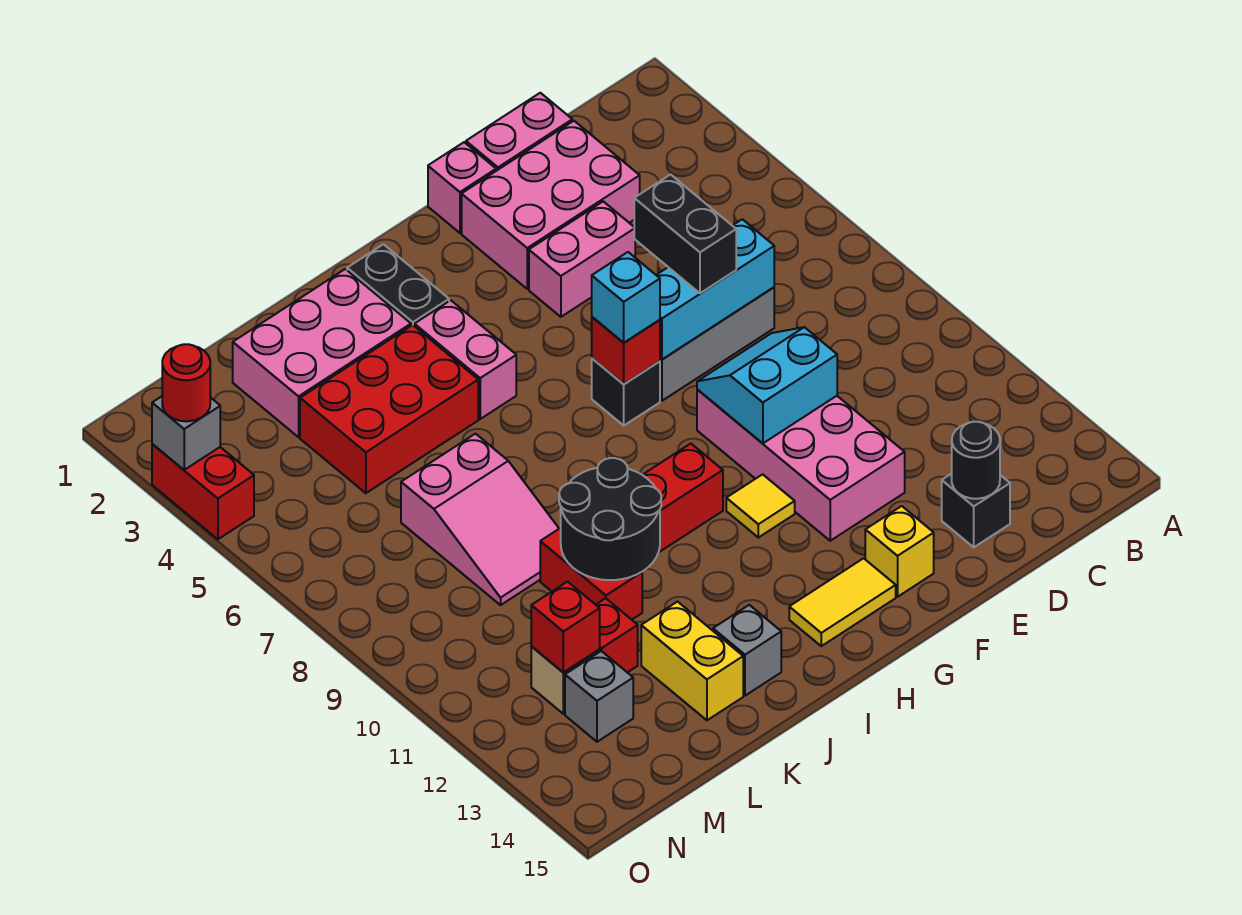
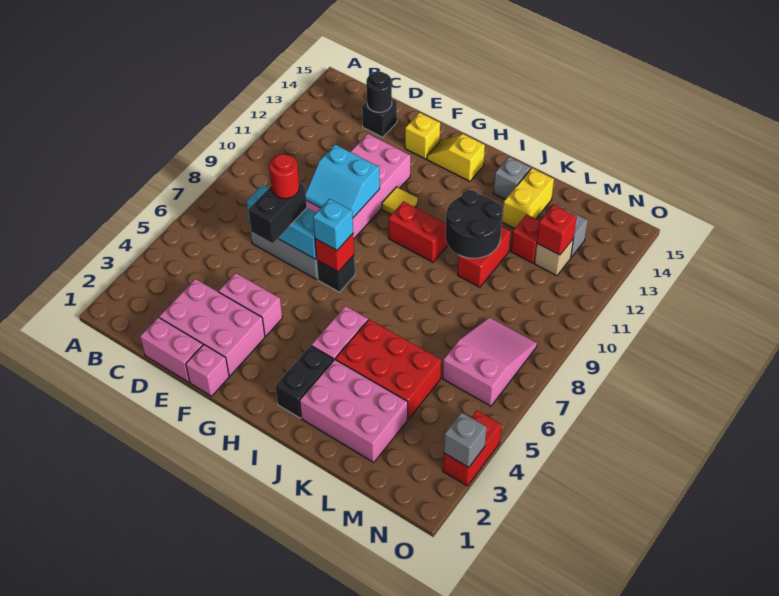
yellow tile G14:H14 level 1 -> yellow slope G14:H14 level 1 top H
pink slope K7:L9 level 1 top 7 -> pink slope M6:N8 level 1 top 6
red round brick O3 level 3 -> red round brick E7 level 4

